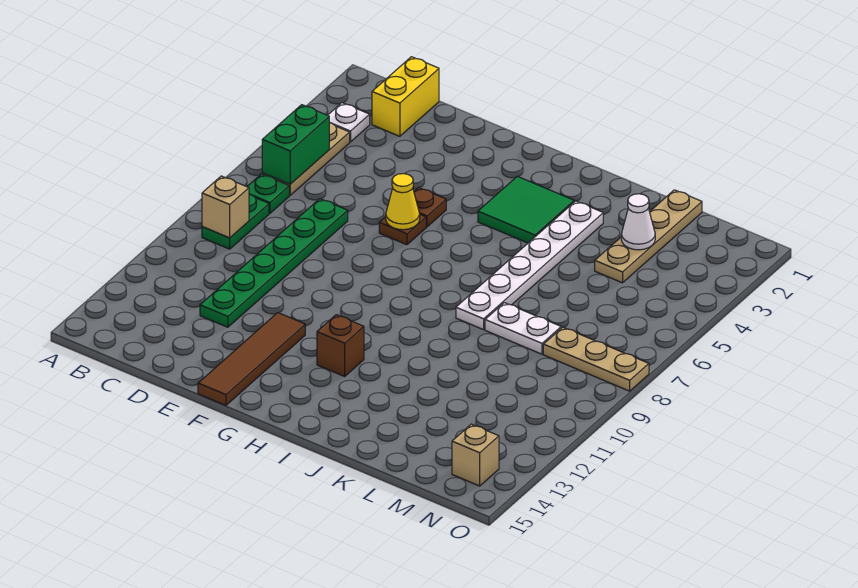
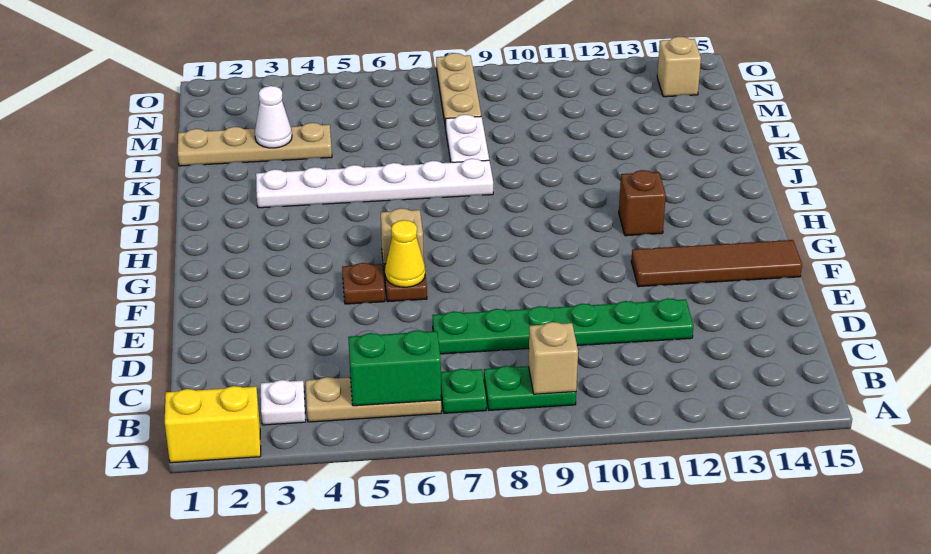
yellow brick C1:C2 level 1 -> yellow brick A1:A2 level 1
none -> tan brick G6 level 1
green tile H3:I4 level 1 -> none

